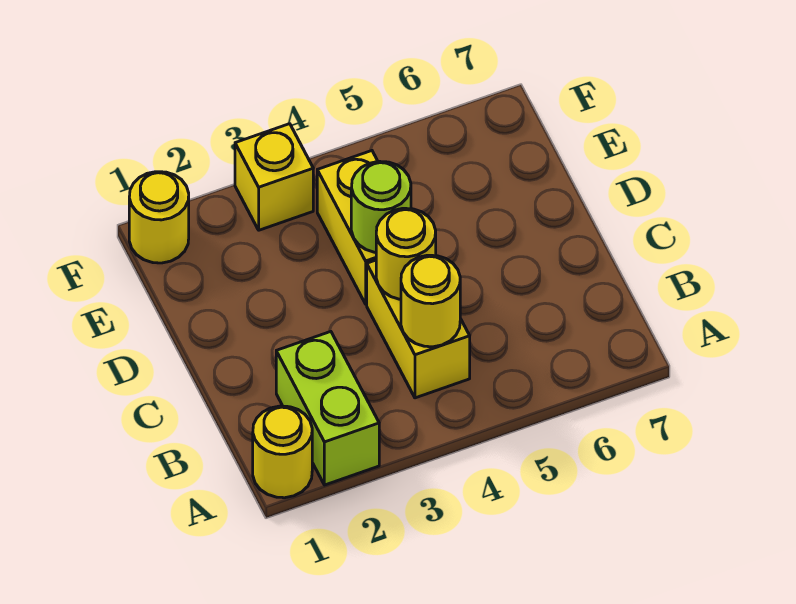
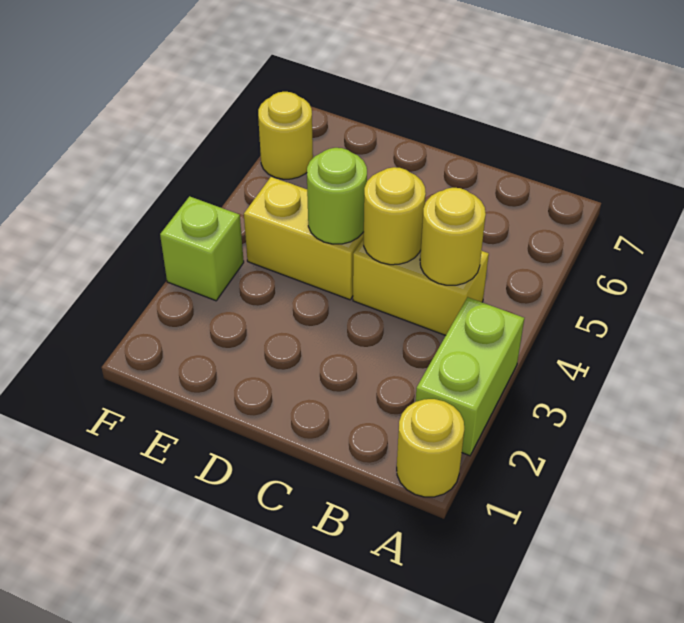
lime brick A2:B2 level 1 -> lime brick A2:A3 level 1
yellow round brick F1 level 1 -> yellow round brick F6 level 1
yellow brick F3 level 1 -> lime brick F3 level 1

